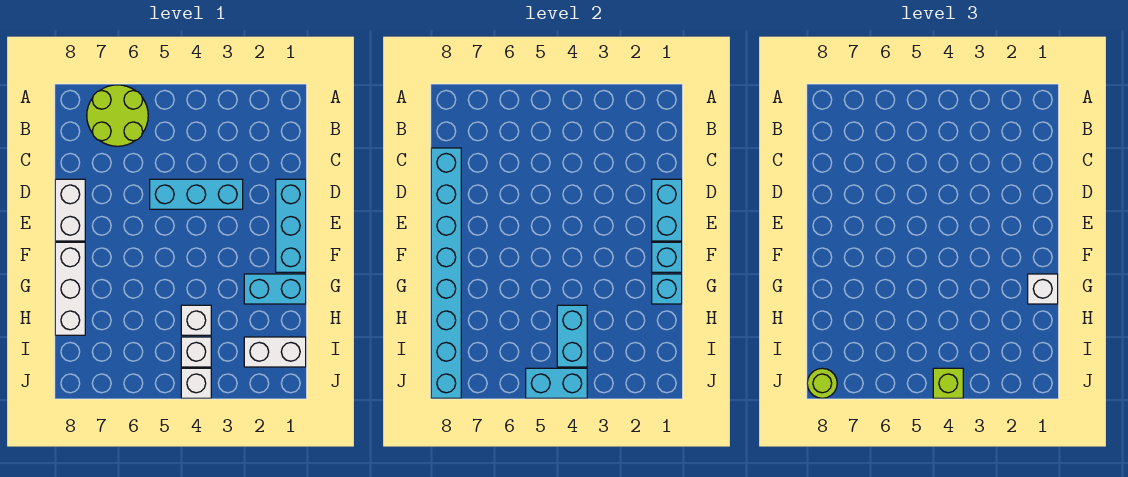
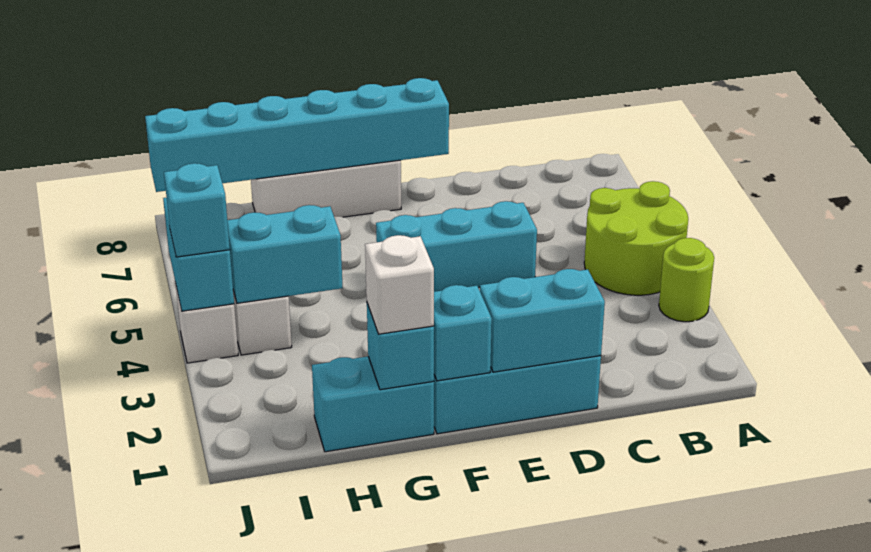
lime round brick A6:B7 level 1 -> lime round brick A4:B5 level 1
cyan brick C8:J8 level 2 -> cyan brick E8:J8 level 2
cyan brick D3:D5 level 1 -> cyan brick D5:F5 level 1
white brick D8:E8 level 1 -> none
cyan brick G1:G2 level 1 -> cyan brick G1:H1 level 1
white brick H4 level 1 -> none
white brick I1:I2 level 1 -> none
lime brick J4 level 3 -> cyan brick J4 level 3
lime round brick J8 level 3 -> lime round brick A3 level 1

